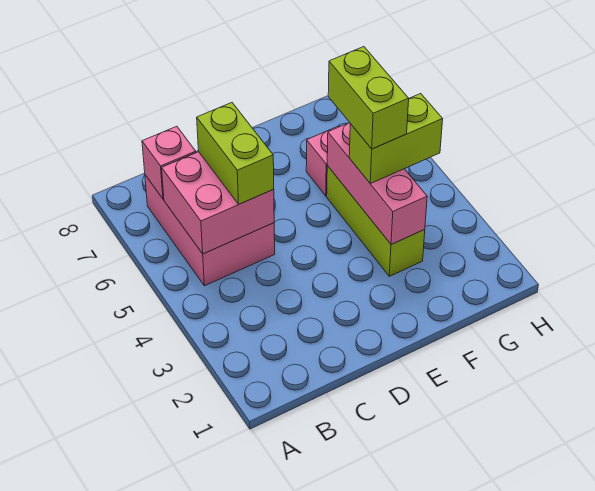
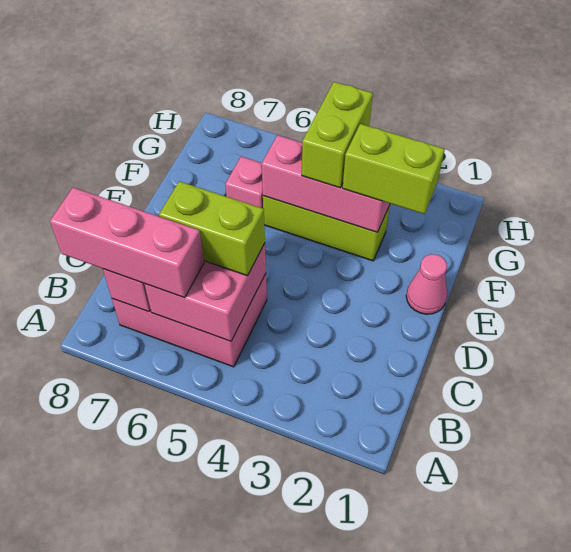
none -> pink brick B6:B8 level 3
none -> pink cone E1 level 1
lime brick F4:F5 level 4 -> lime brick F2:F3 level 3

